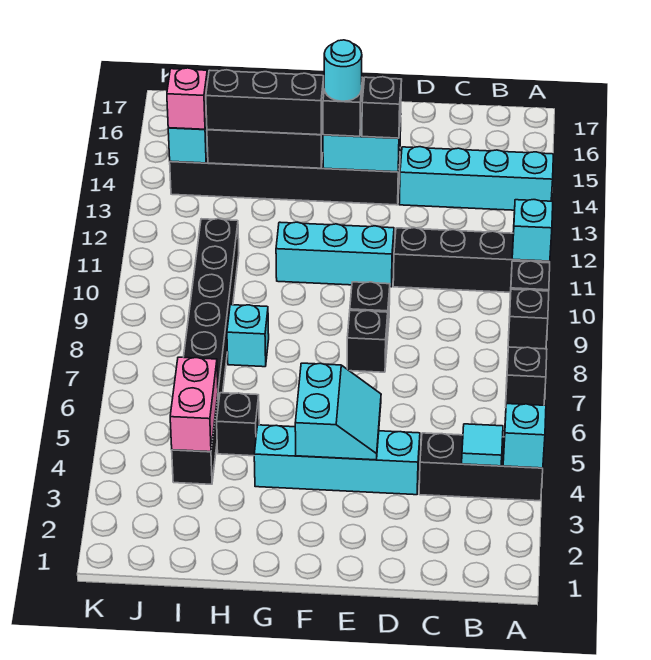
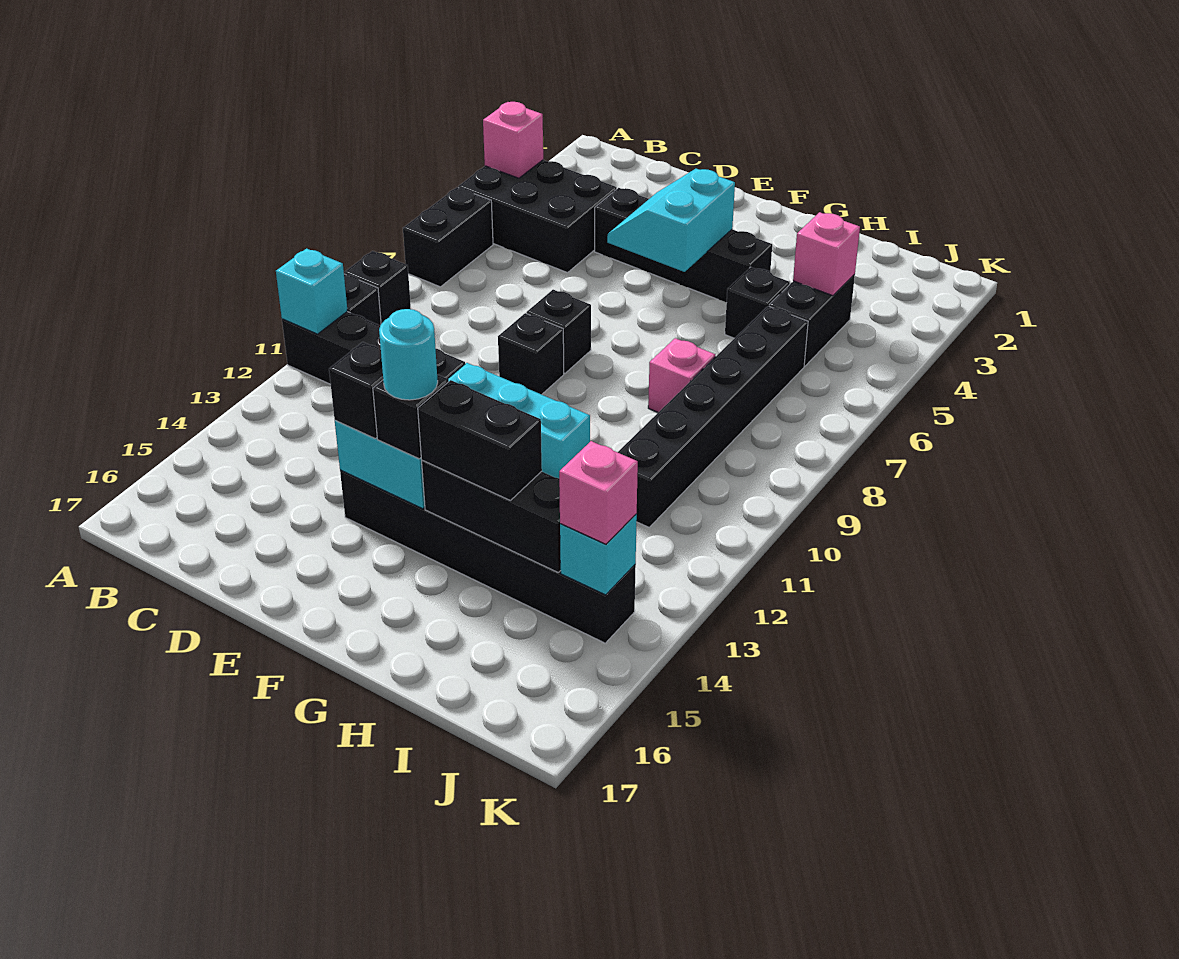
black brick A4:C4 level 1 -> black brick A4:C5 level 1
cyan brick A4 level 2 -> pink brick A4 level 2
black brick A7 level 1 -> black brick A6:A7 level 1
cyan brick A14:D14 level 1 -> none
cyan tile B4 level 2 -> none
cyan brick D4:G4 level 1 -> black brick D4:G4 level 1
black brick G14:I14 level 3 -> black brick G14:H14 level 3
cyan brick H8 level 1 -> pink brick H8 level 1
pink brick I4:I5 level 2 -> pink brick I4 level 2

